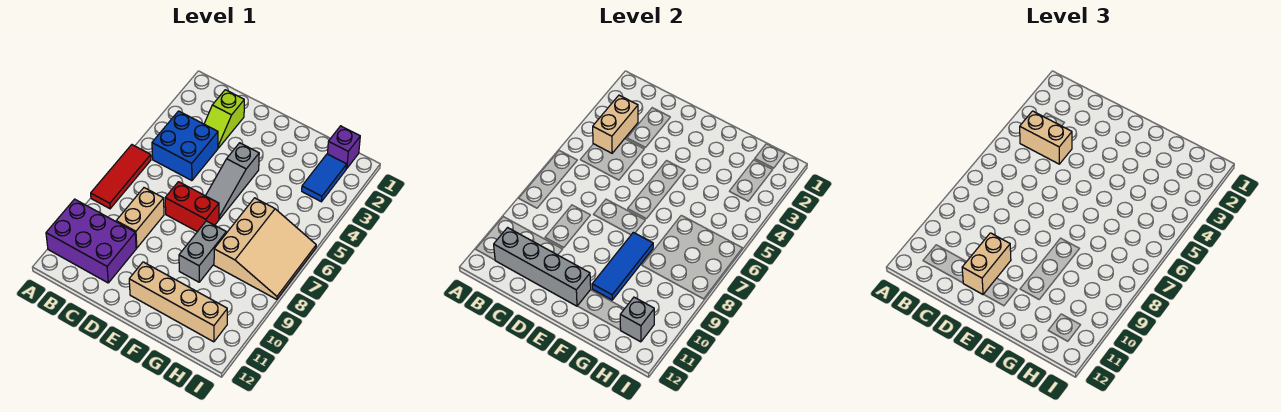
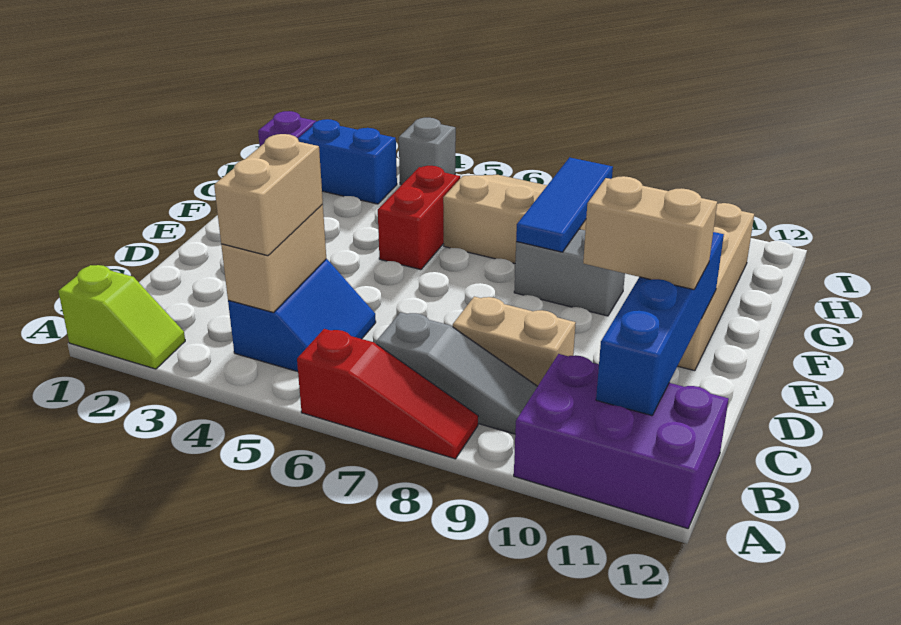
red tile A6:A8 level 1 -> red slope A6:A8 level 1 top 6
purple brick A10:C11 level 1 -> purple brick A10:B12 level 1
tan brick B3:B4 level 2 -> tan brick B4:C4 level 2
blue brick B4:C5 level 1 -> blue slope B4:C5 level 1 top 4
grey brick B11:E11 level 2 -> blue brick B11:E11 level 2
lime slope C2:C3 level 1 top 2 -> lime slope A1:A2 level 1 top 1
red brick D7:E7 level 1 -> red brick F5:G5 level 1
grey slope E4:E6 level 1 top 4 -> grey slope B7:B9 level 1 top 7
blue tile F8:F10 level 2 -> blue tile F8:H8 level 2
blue tile H2:H3 level 1 -> blue brick H2:H3 level 1
grey brick H11 level 2 -> grey brick I4 level 1

